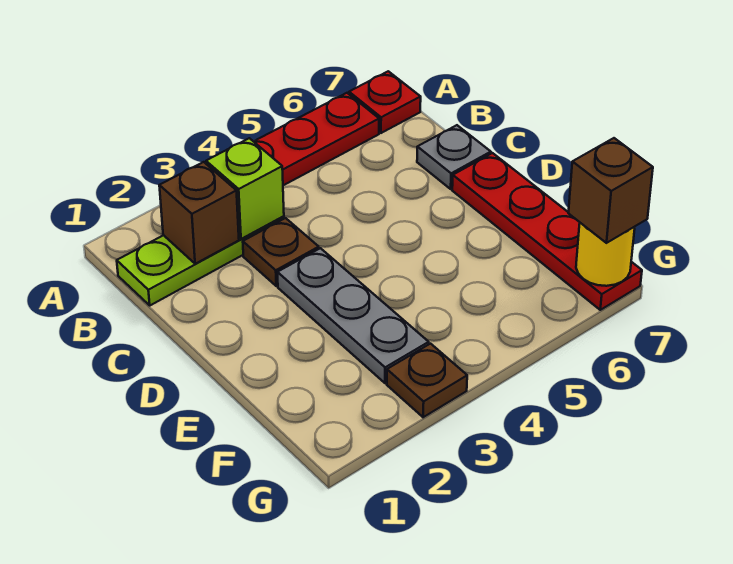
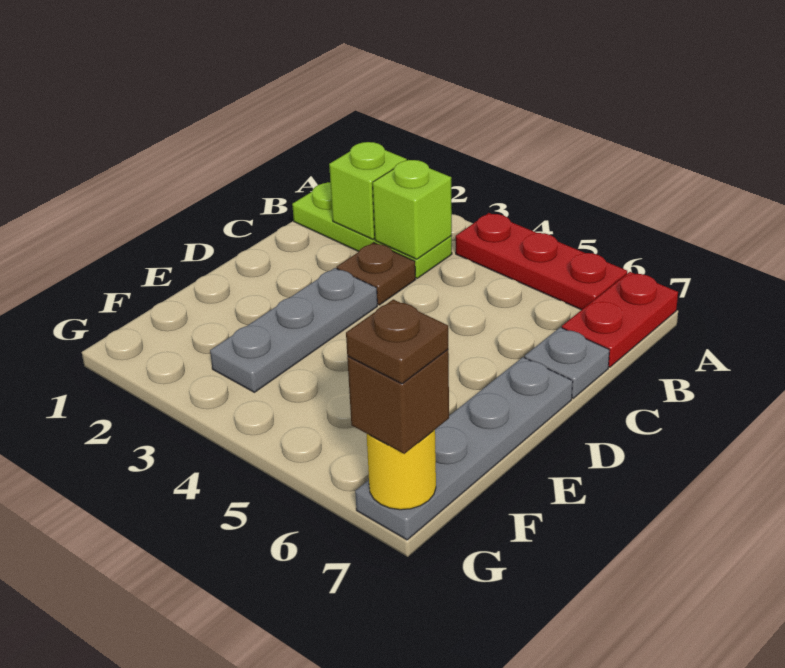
red plate A7 level 1 -> red plate A7:B7 level 1
brown brick B2 level 2 -> lime brick B2 level 2
red plate D7:G7 level 1 -> grey plate D7:G7 level 1
brown plate G3 level 1 -> brown plate G7 level 4

